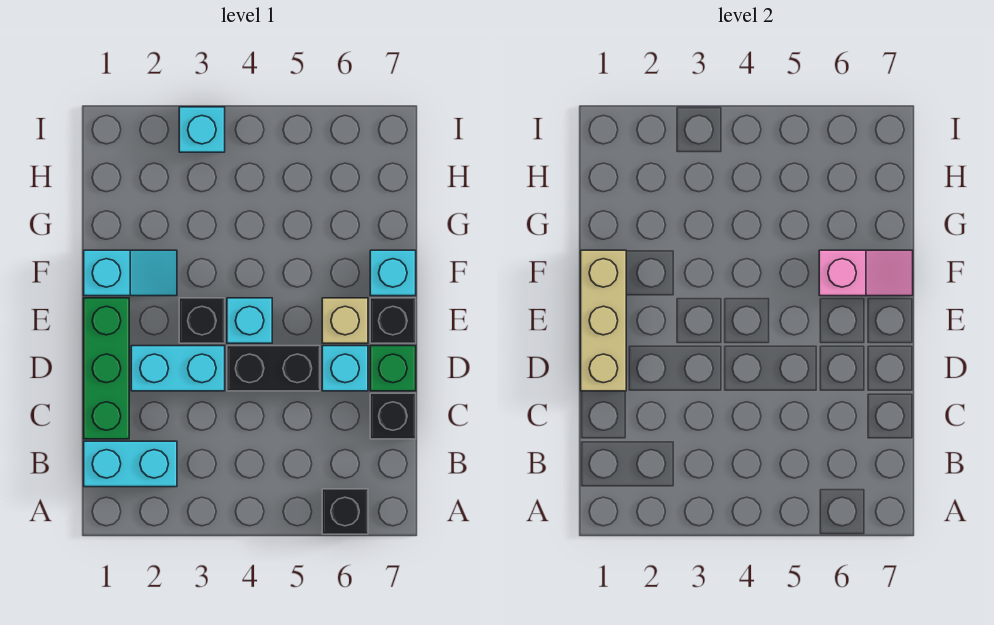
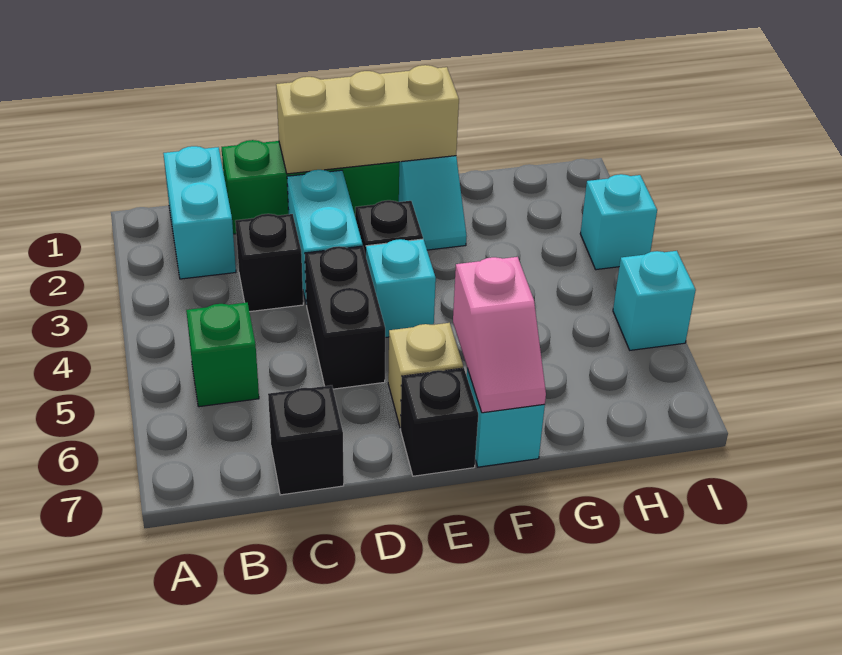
black brick A6 level 1 -> black brick C3 level 1
cyan brick D6 level 1 -> cyan brick I5 level 1
green brick D7 level 1 -> green brick B5 level 1

